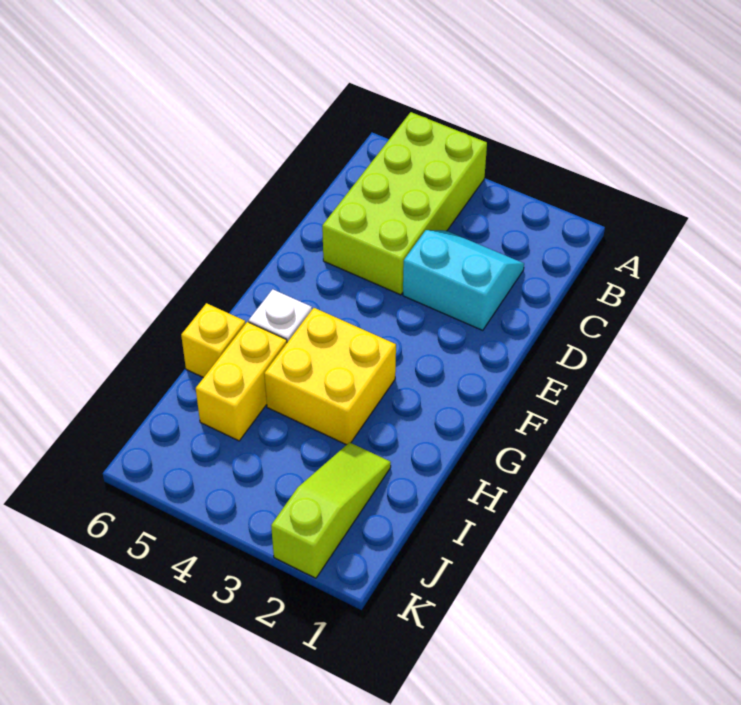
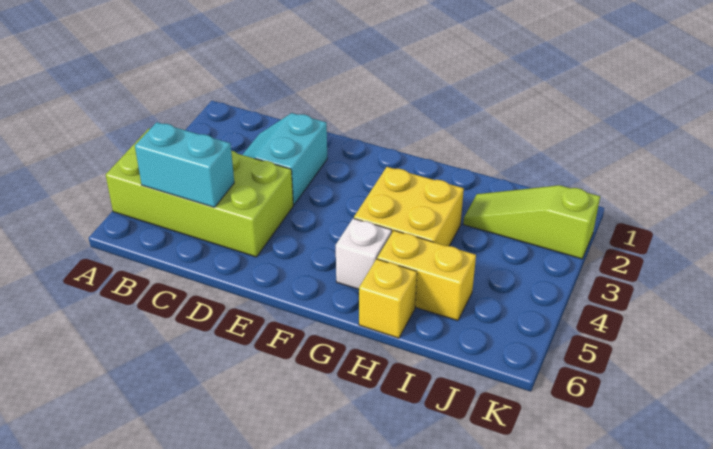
none -> cyan brick B5:C5 level 2

